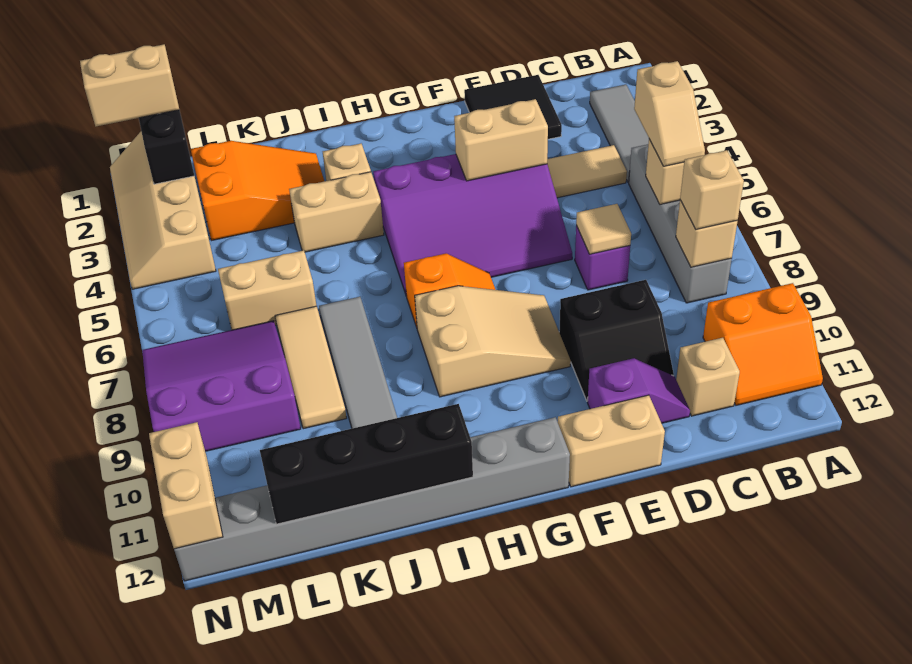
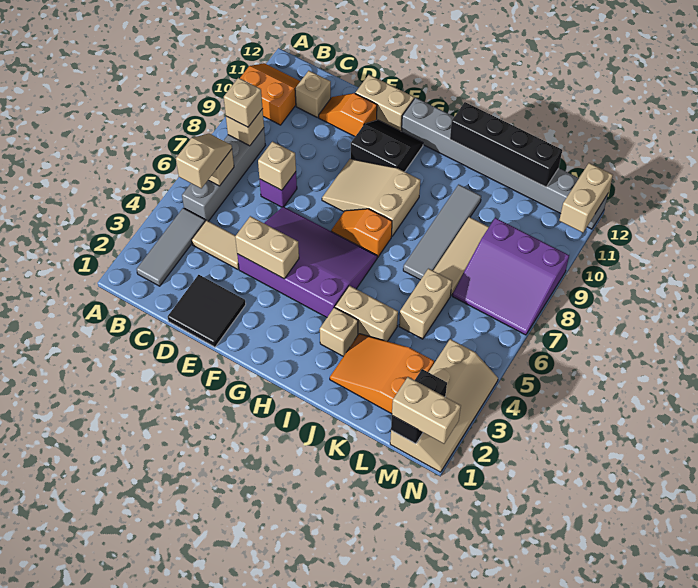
tan tile D7 level 2 -> tan brick D7 level 2
black slope D9:E10 level 1 top 9 -> black slope F10:G11 level 1 top 10
purple slope D11:E11 level 1 top E -> orange slope D11:E11 level 1 top E
tan brick K6:L6 level 1 -> tan brick K5:K6 level 1

